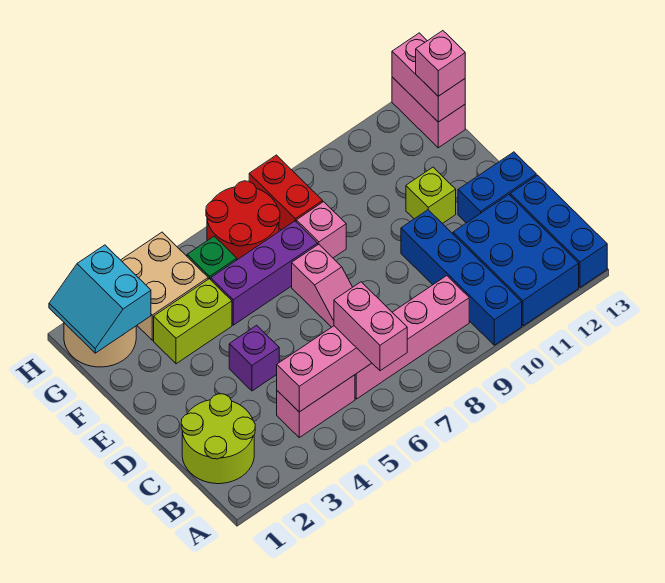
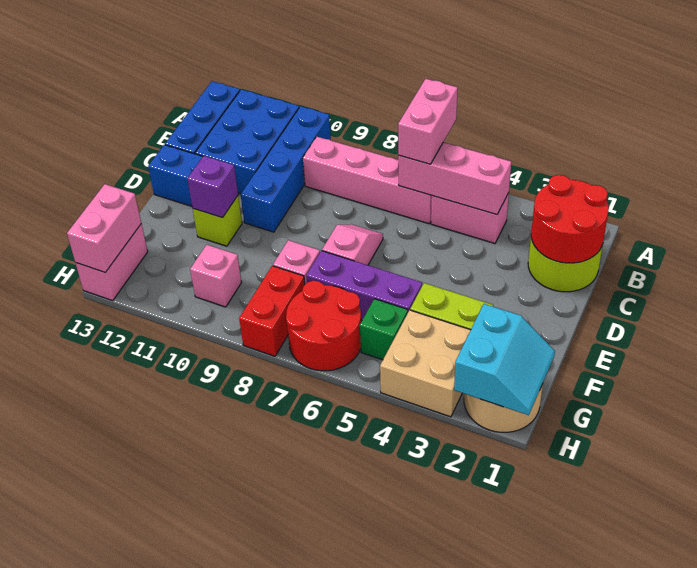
none -> red round brick B1:C2 level 2
purple brick D4 level 1 -> purple brick E11 level 2
pink brick G13 level 3 -> pink brick G10 level 1

